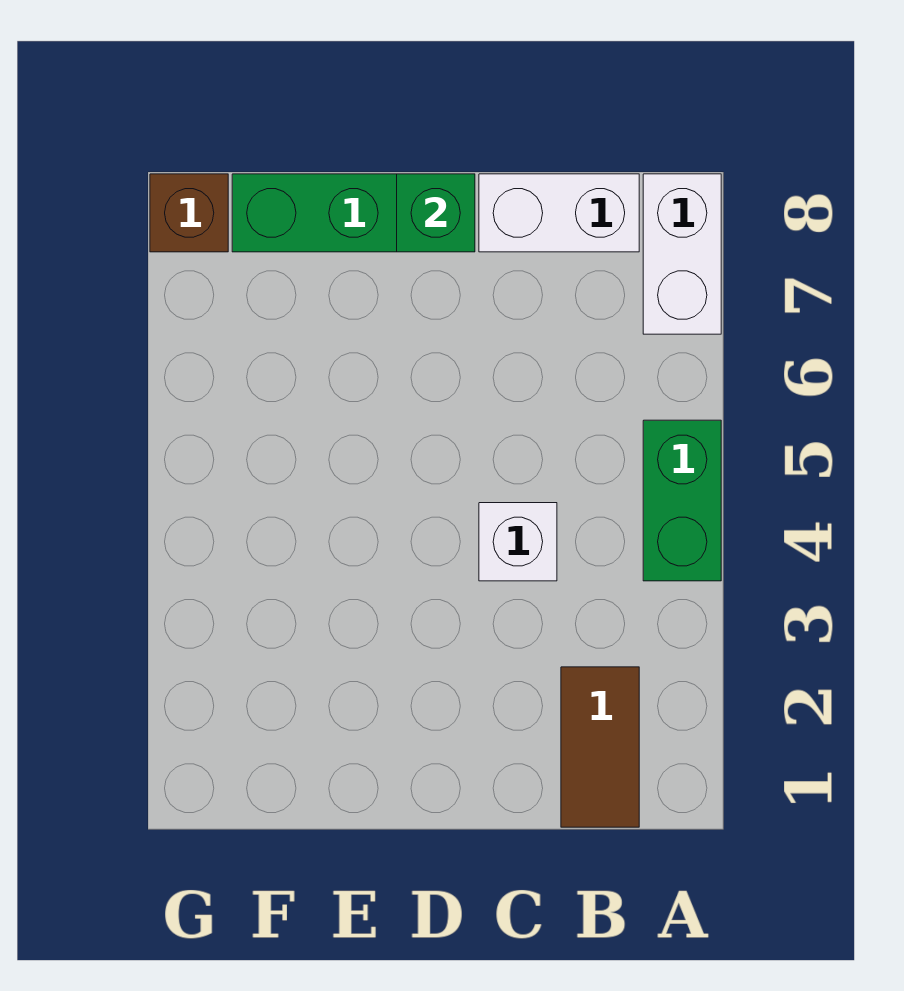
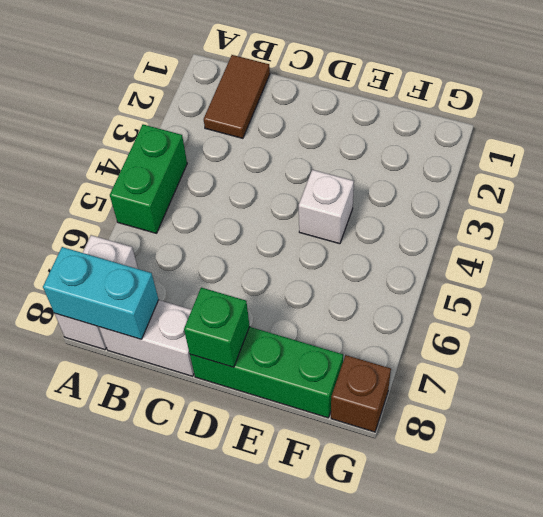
none -> cyan brick A8:B8 level 2
white brick C4 level 1 -> white brick E4 level 1

